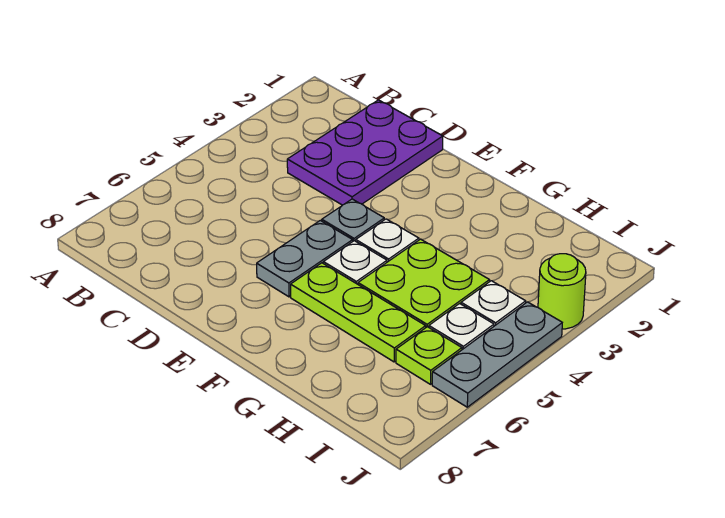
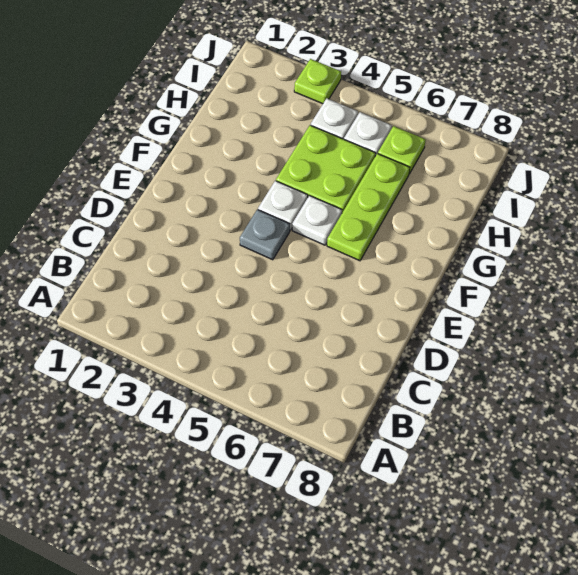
purple plate C1:D3 level 1 -> none
grey plate E5:E6 level 1 -> none
lime round brick J3 level 1 -> lime plate J3 level 1
grey plate J4:J6 level 1 -> none

